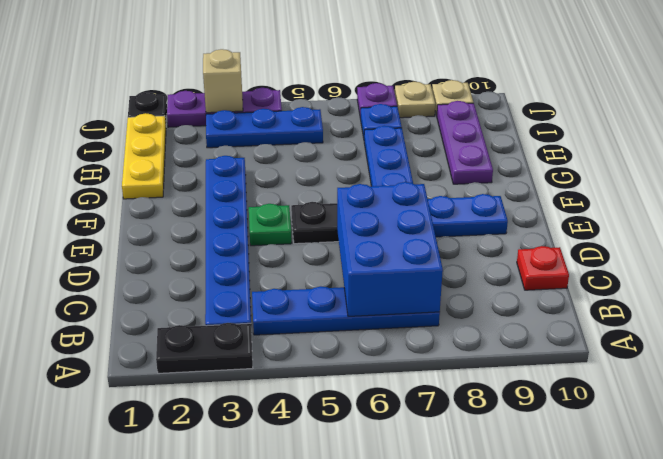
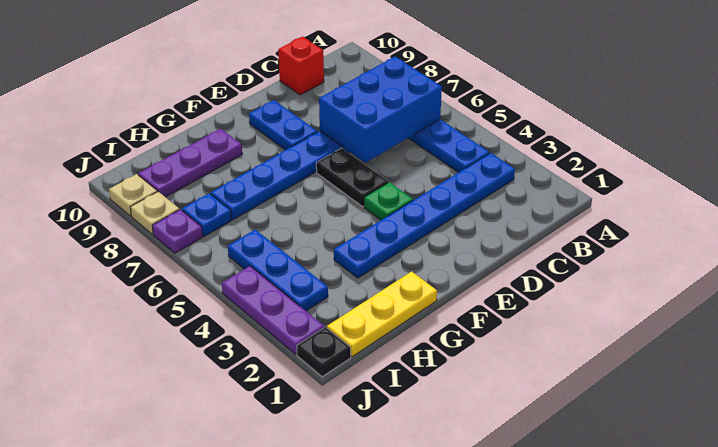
black plate A2:A3 level 1 -> none
red plate C10 level 1 -> red brick C10 level 1
tan brick J3 level 2 -> none

